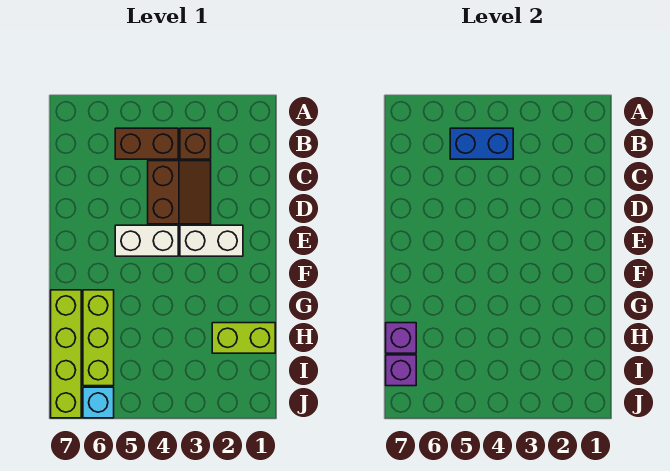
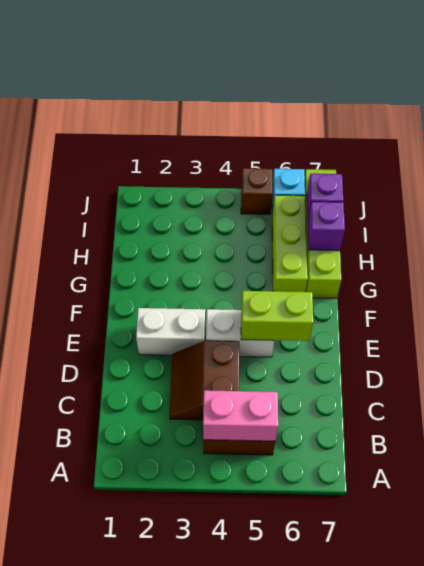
brown brick B3 level 1 -> brown brick J5 level 1
blue brick B4:B5 level 2 -> pink brick B4:B5 level 2
lime brick H1:H2 level 1 -> lime brick E5:E6 level 2

